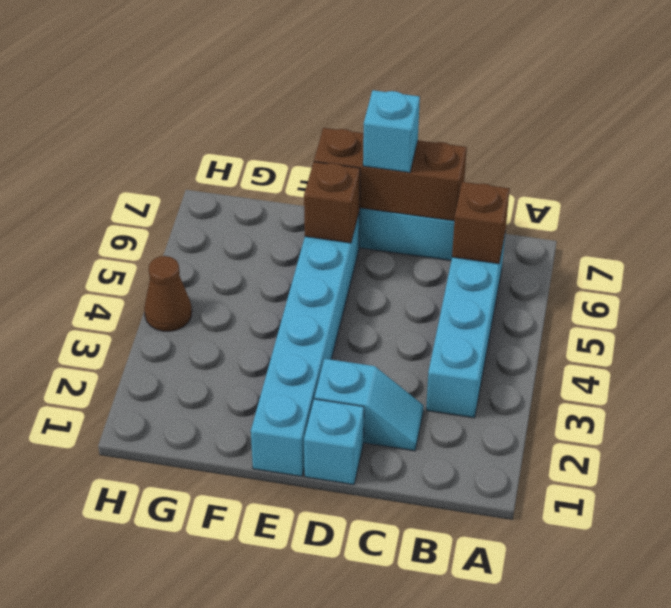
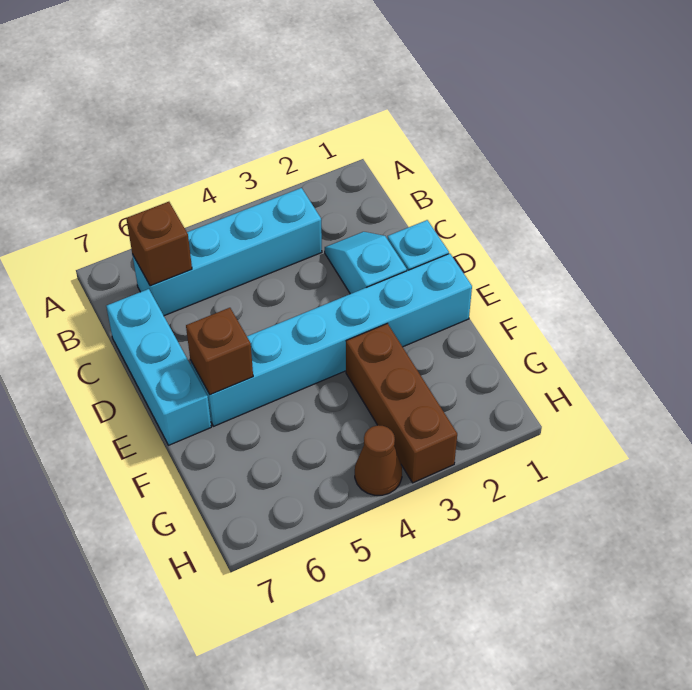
brown brick C7:E7 level 2 -> brown brick F3:H3 level 1
cyan brick D7 level 3 -> none

